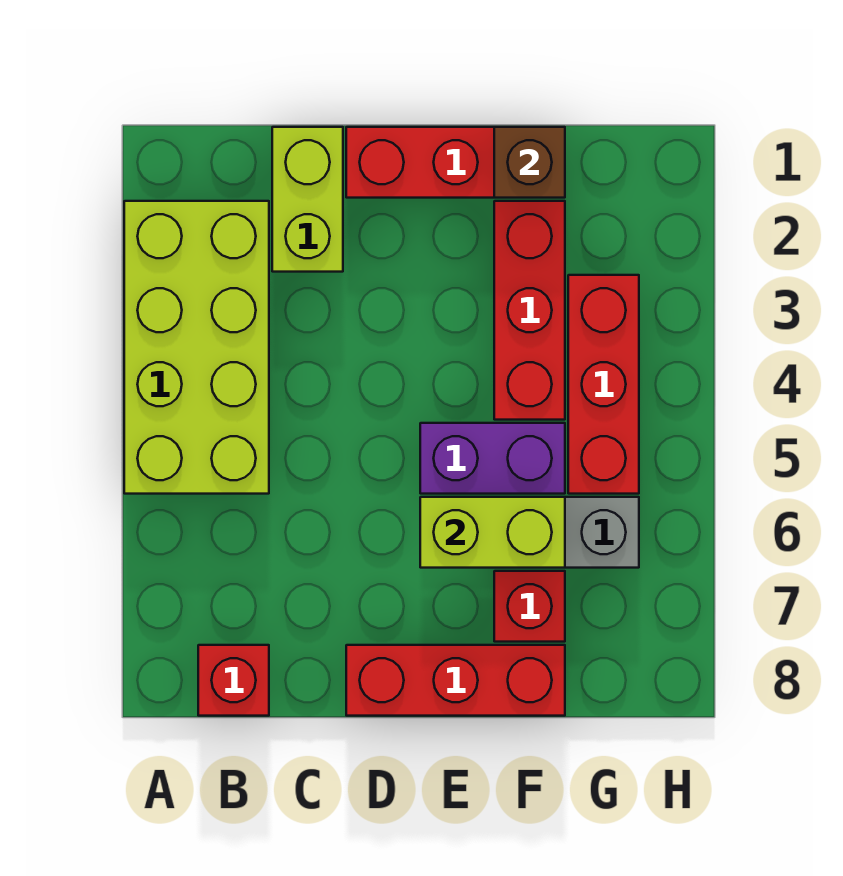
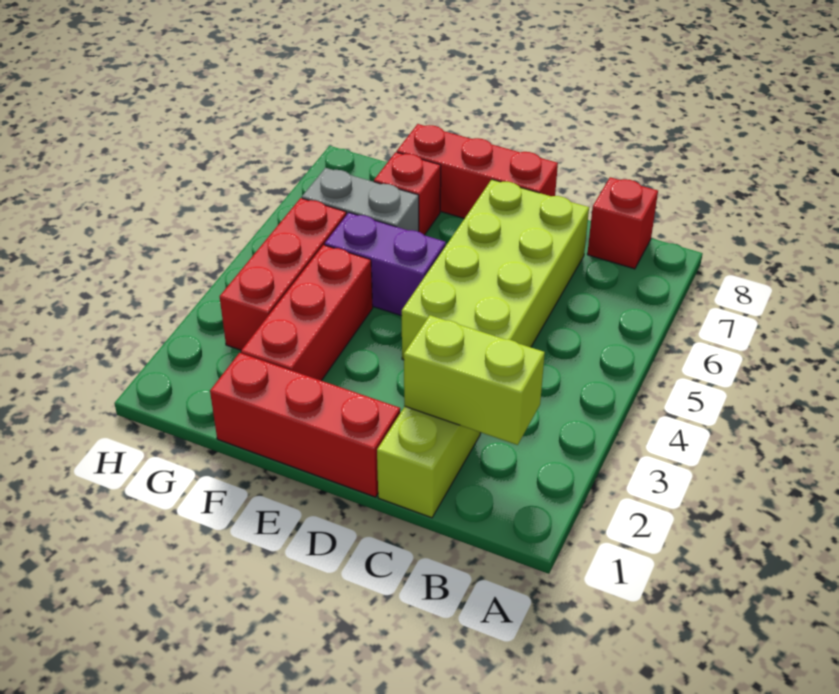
lime brick A2:B5 level 1 -> lime brick C4:D7 level 1
lime brick E6:F6 level 2 -> lime brick B2:C2 level 2
brown brick F1 level 2 -> none

